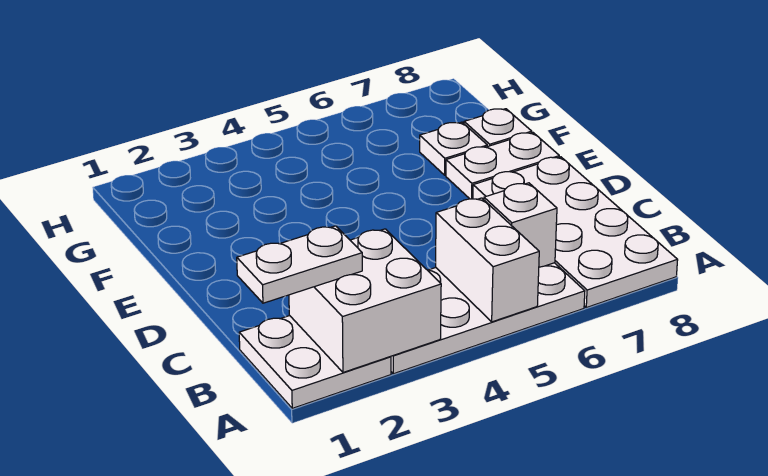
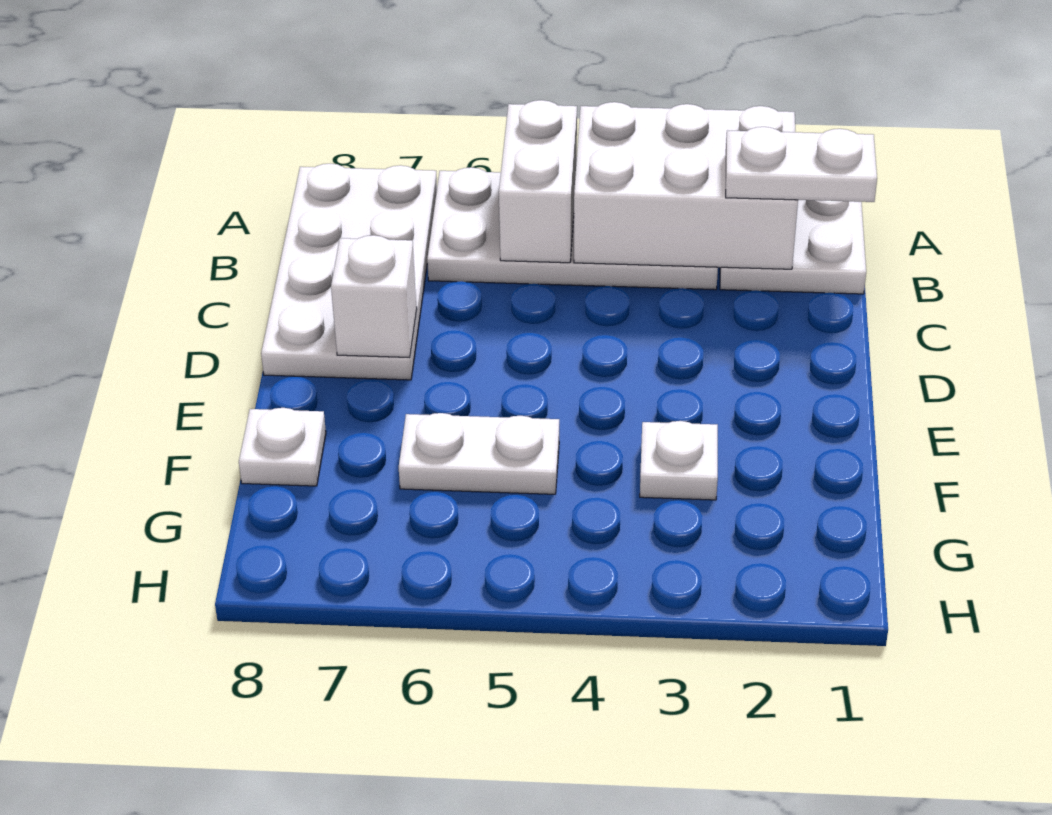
white brick A2:B3 level 2 -> white brick A2:B4 level 2
white brick B6 level 2 -> white brick D7 level 2
white plate E7:E8 level 1 -> white plate F5:F6 level 1
white plate F7 level 1 -> white plate F3 level 1

